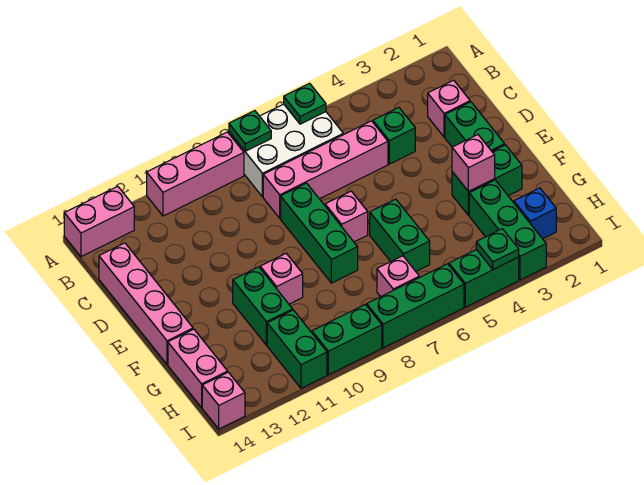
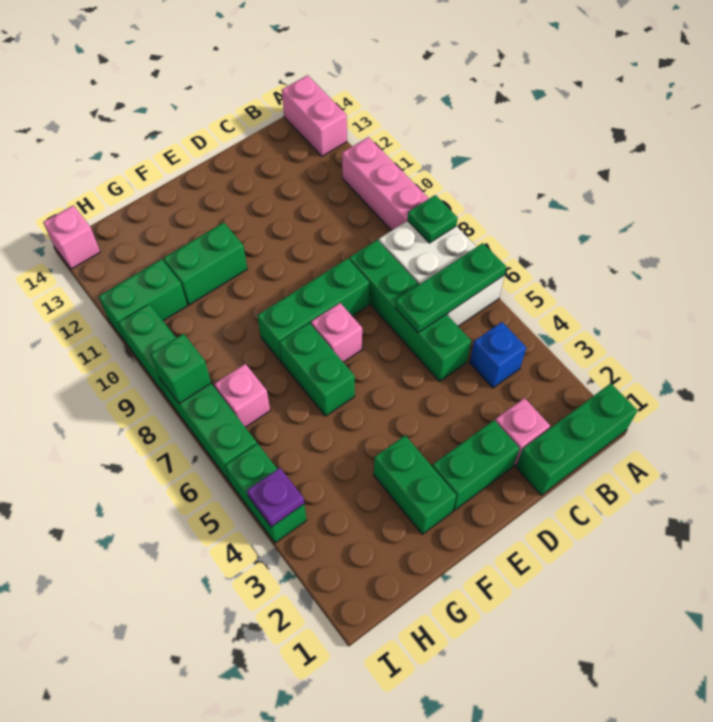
green plate A6 level 2 -> green plate A6:C6 level 2
green brick C4 level 1 -> green brick I8 level 2
pink brick C5:C8 level 1 -> green brick C5:C8 level 1
pink brick C14:F14 level 1 -> none
pink brick F3 level 2 -> none
green brick F6:G6 level 1 -> green brick F6:F7 level 1
pink brick F10 level 1 -> none
green brick G3:I3 level 1 -> green brick A1:C1 level 1
pink brick G14:H14 level 1 -> none
blue brick H2 level 1 -> blue brick B4 level 1
green plate I4 level 2 -> purple plate I4 level 2

